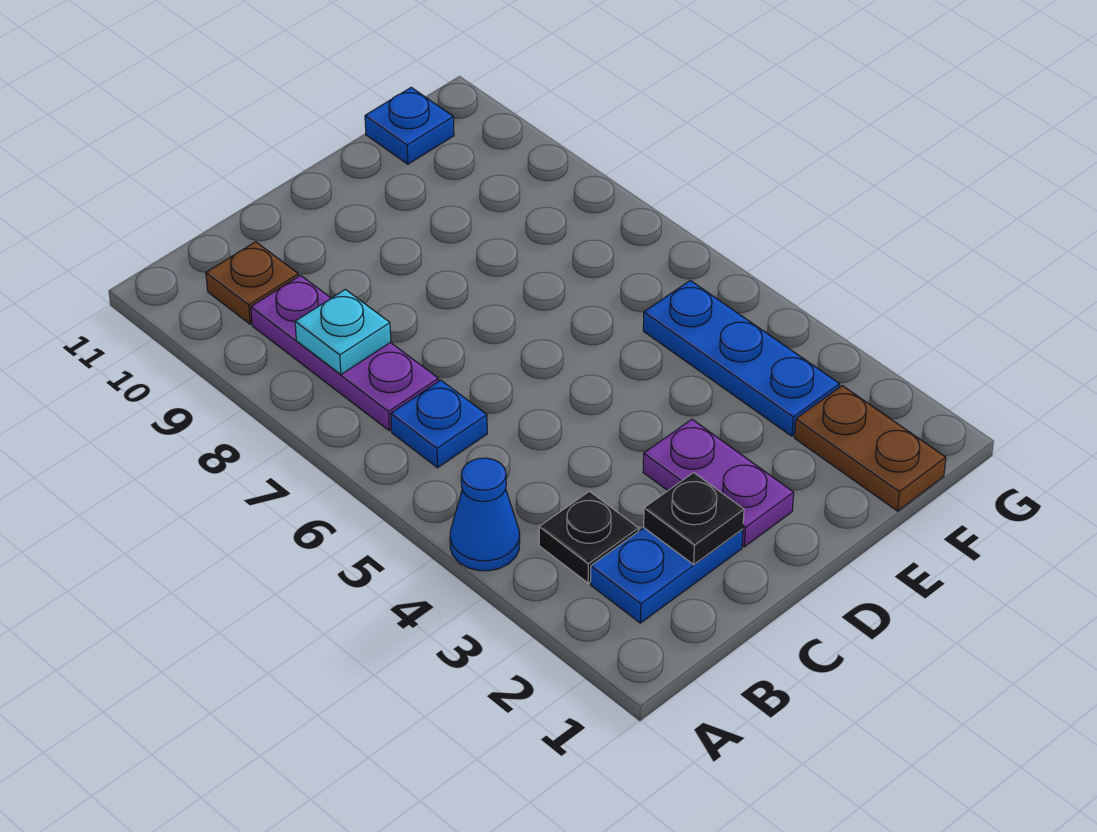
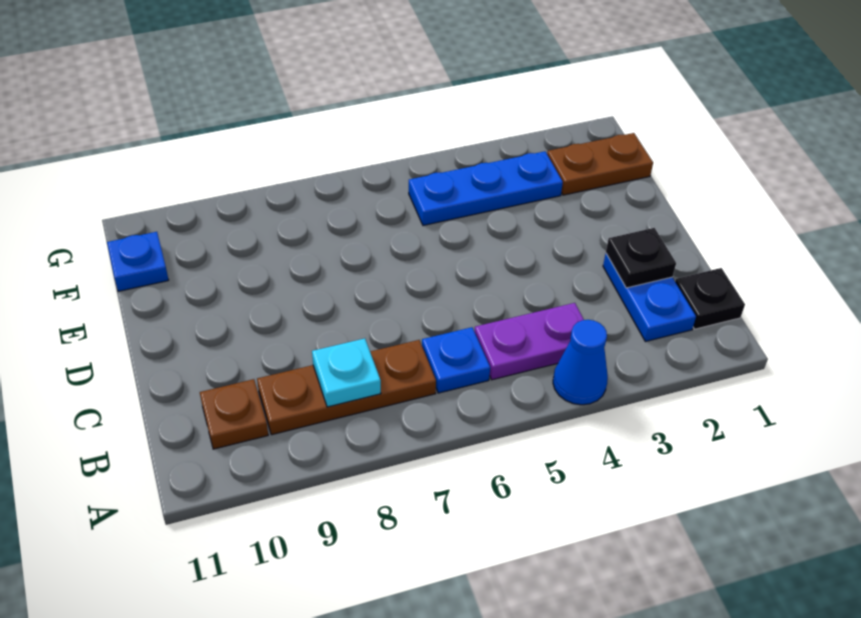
black plate B3 level 1 -> black plate B1 level 1
purple plate B7:B9 level 1 -> brown plate B7:B9 level 1
purple plate D2:D3 level 1 -> purple plate B4:B5 level 1

